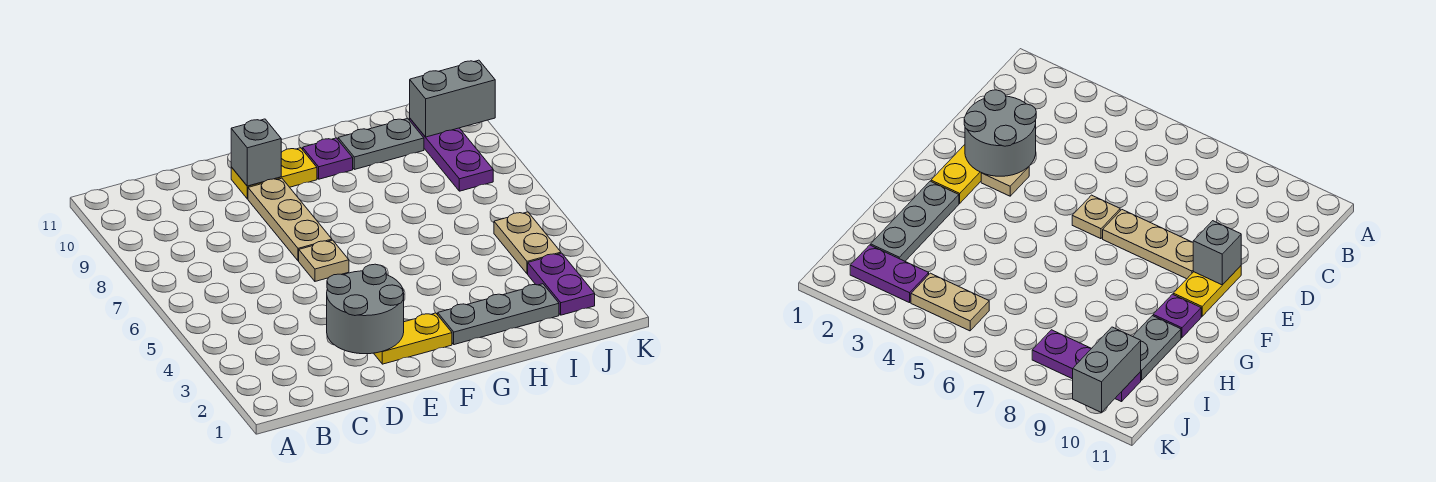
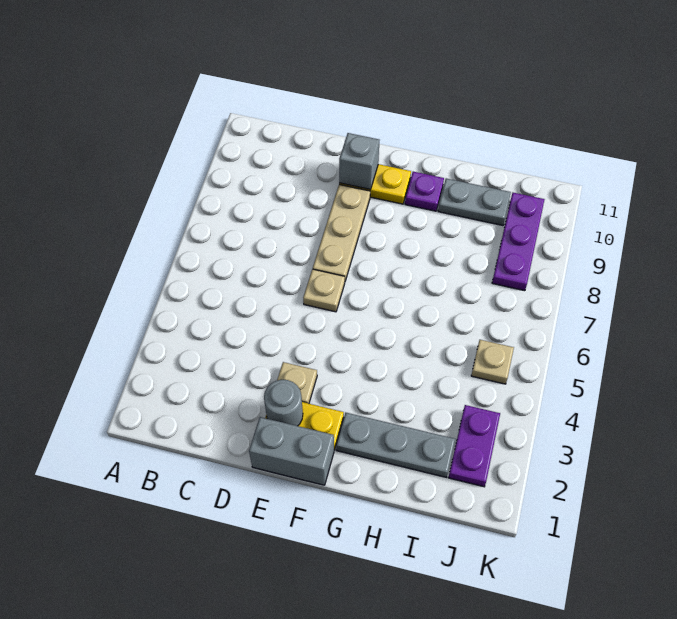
grey round brick D2:E3 level 2 -> grey round brick E2 level 2
tan plate J4:J5 level 1 -> tan plate J5 level 1
grey brick J10:K10 level 2 -> grey brick E1:F1 level 1

